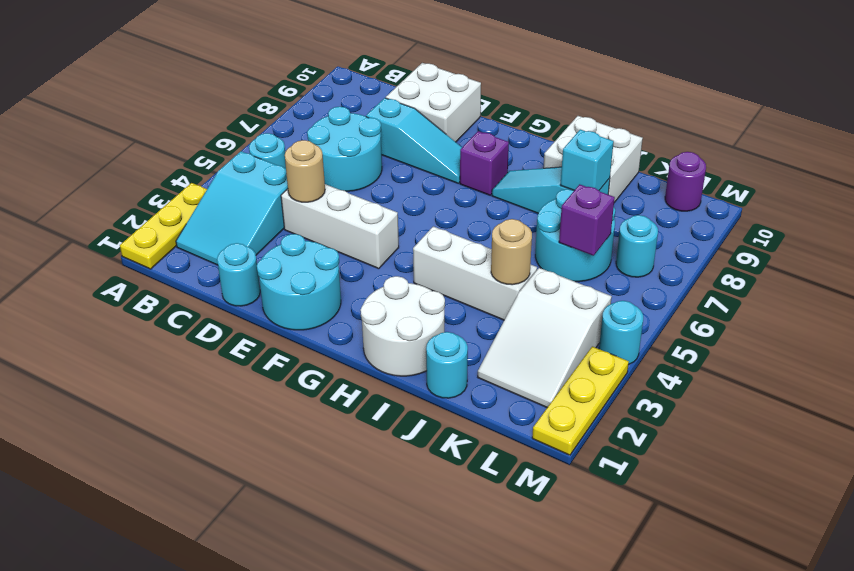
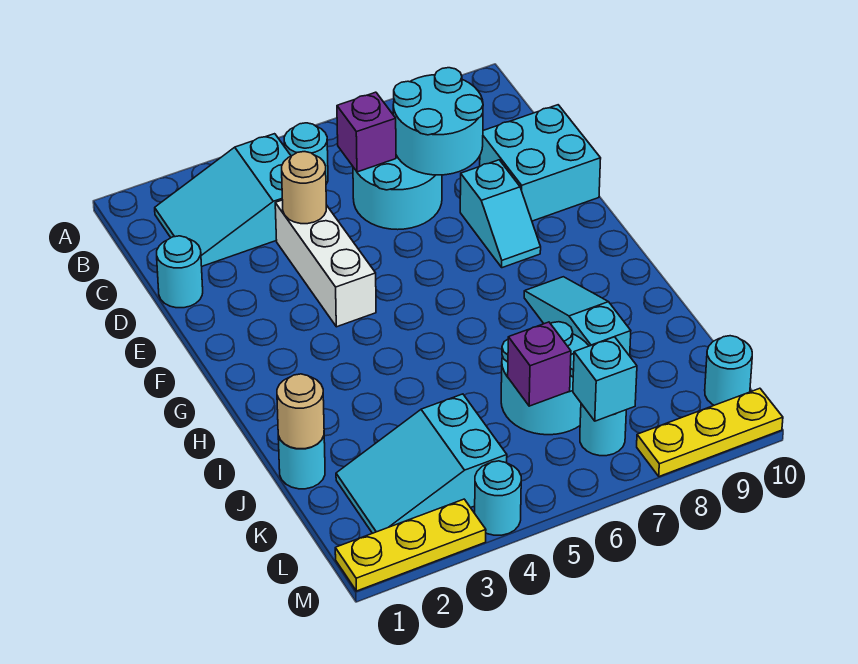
yellow plate A1:A3 level 1 -> yellow plate M8:M10 level 1
cyan slope D8:F8 level 1 top D -> cyan slope E8:F8 level 1 top E
white brick D9:E10 level 1 -> cyan brick D9:E10 level 1
cyan round brick E1:F2 level 1 -> cyan round brick C7:D8 level 2
purple brick G8 level 1 -> purple brick C6 level 2
white round brick H1:I2 level 1 -> none
white brick H4:J4 level 1 -> none
white brick I9:J10 level 1 -> none
tan round brick J4 level 2 -> tan round brick J1 level 2
cyan brick J8 level 2 -> cyan brick L7 level 2
white slope K2:L4 level 1 top 4 -> cyan slope K2:L4 level 1 top 4
purple round brick L10 level 1 -> cyan round brick L10 level 1

